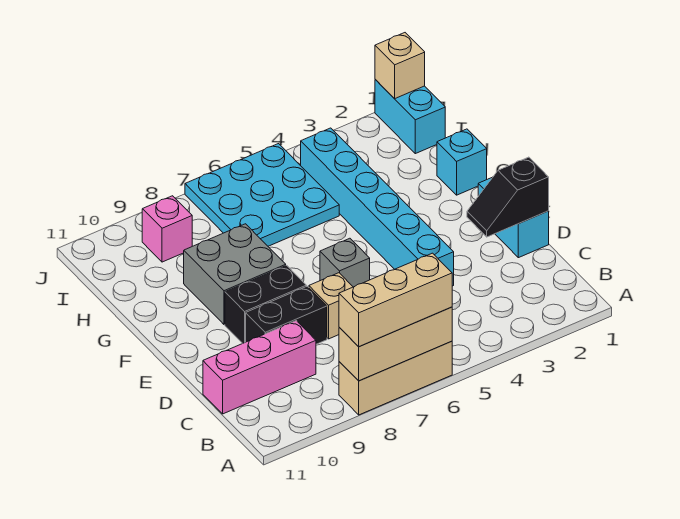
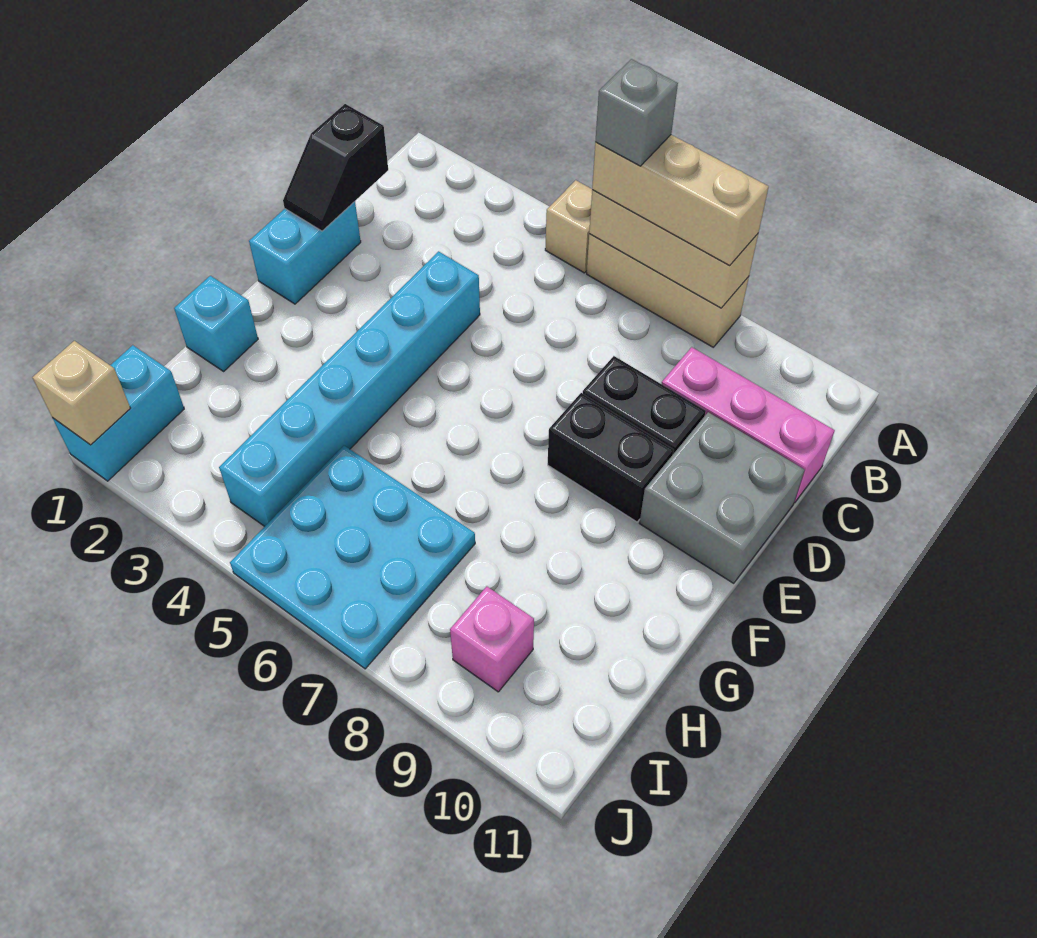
black slope D1:D2 level 2 top 1 -> black slope C1:D1 level 2 top C
tan brick D7 level 1 -> tan brick A5 level 1
grey brick E6 level 1 -> grey brick A6 level 4
grey brick F8:G9 level 1 -> grey brick D10:E11 level 1

